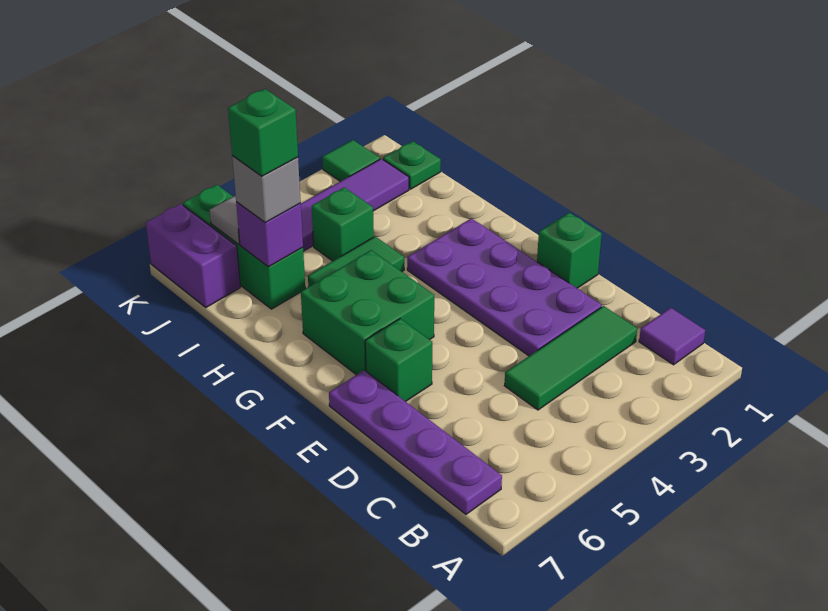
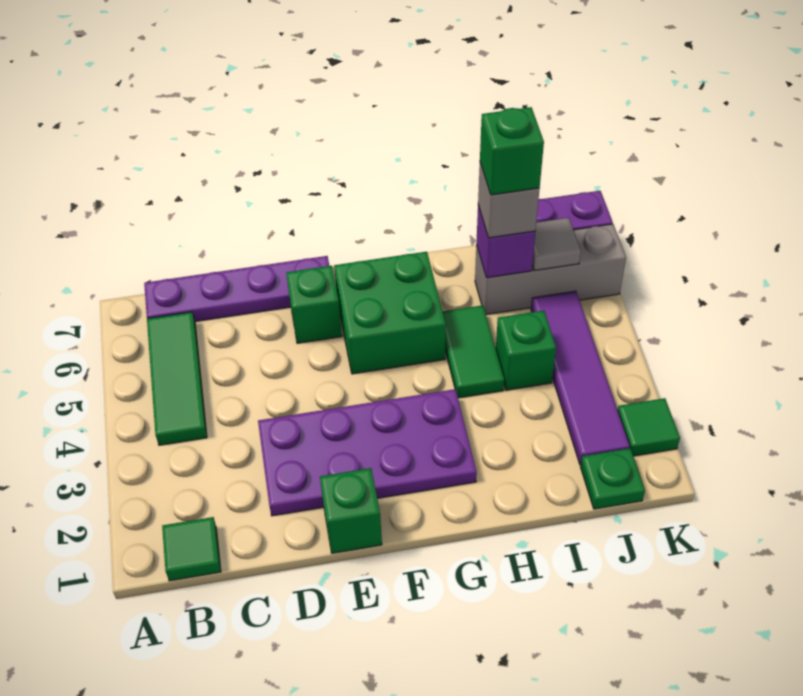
purple tile B1 level 1 -> green tile B1 level 1
green tile C2:C4 level 1 -> green tile B4:B6 level 1
green brick I6:K6 level 1 -> grey brick I6:K6 level 1

